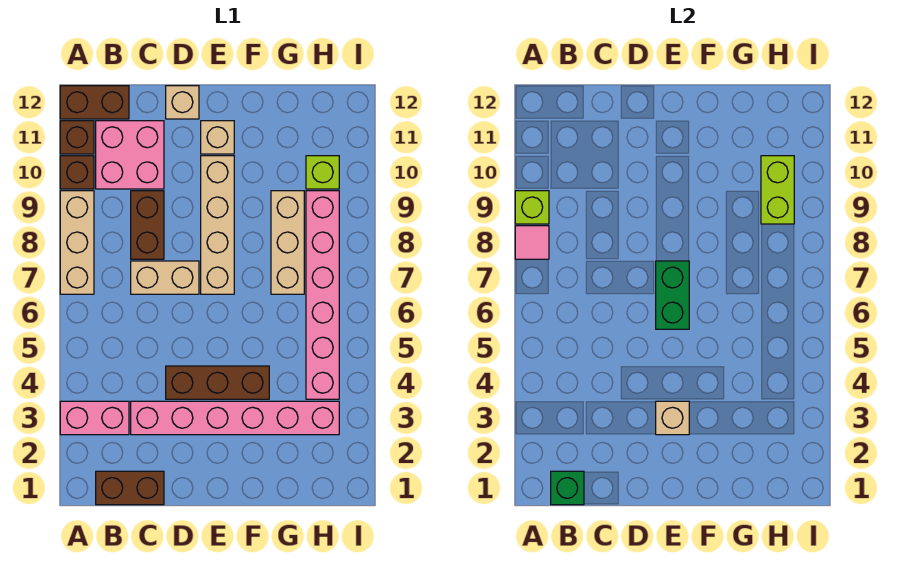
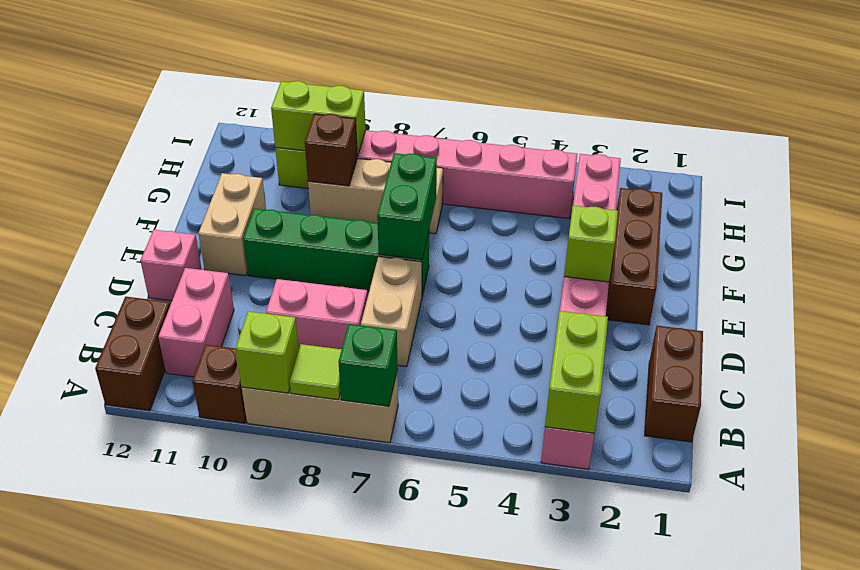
none -> lime brick A3:B3 level 2
pink tile A8 level 2 -> lime tile A8 level 2
brown brick A11 level 1 -> brown brick G9 level 2
green brick B1 level 2 -> green brick A7 level 2
pink brick B10:C11 level 1 -> pink brick B11:C11 level 1
brown brick C8:C9 level 1 -> pink brick C8:C9 level 1
brown brick D4:F4 level 1 -> brown brick E2:G2 level 1
tan brick D12 level 1 -> pink brick D12 level 1
tan brick E3 level 2 -> lime brick E3 level 2
green brick E6:E7 level 2 -> green brick E7:F7 level 2
tan brick E7:E10 level 1 -> green brick E7:E10 level 1
tan brick E11 level 1 -> tan brick E11:F11 level 1

